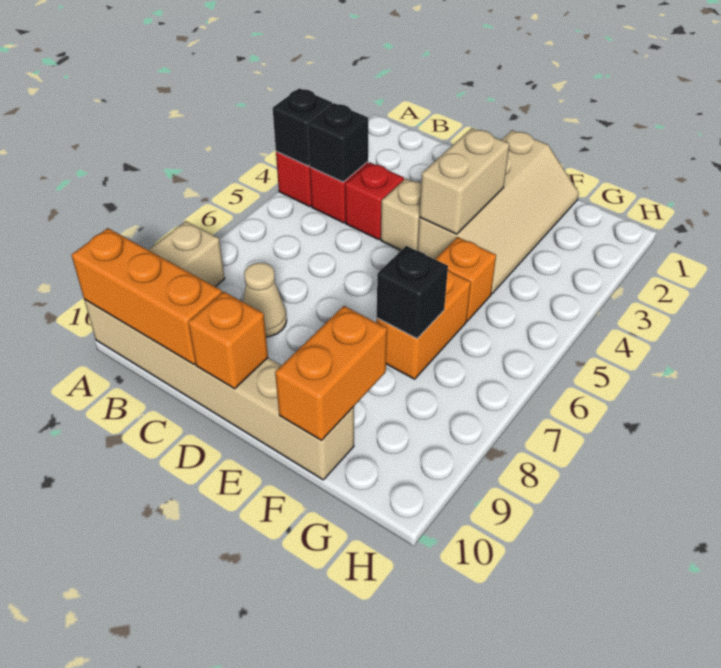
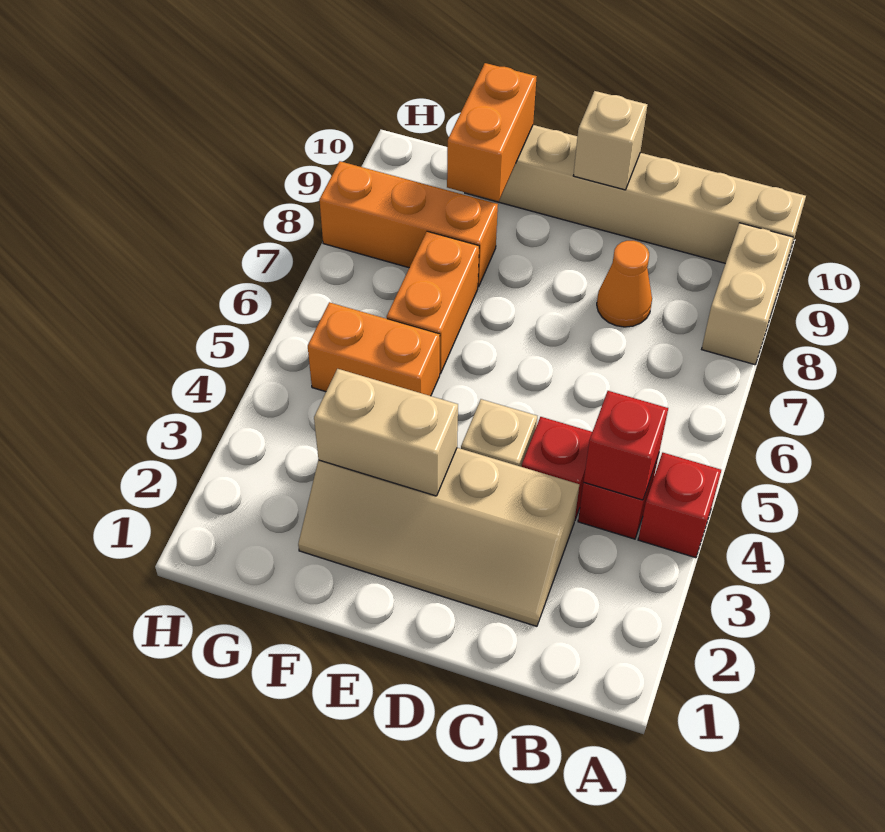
black brick A4 level 2 -> none
orange brick A10:C10 level 2 -> orange brick F8:H8 level 1
black brick B4 level 2 -> red brick B4 level 2
tan cone C8 level 1 -> orange cone C8 level 1
orange brick D10 level 2 -> tan brick D10 level 2
tan slope E1:F4 level 1 top E -> tan slope C2:F3 level 1 top 3
tan brick E3:E4 level 2 -> tan brick E3:F3 level 2
orange brick F5 level 1 -> orange brick F5:G5 level 1
black brick F7 level 2 -> none

